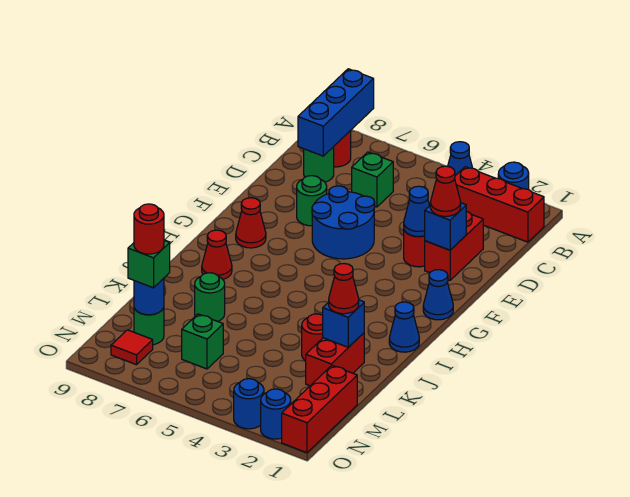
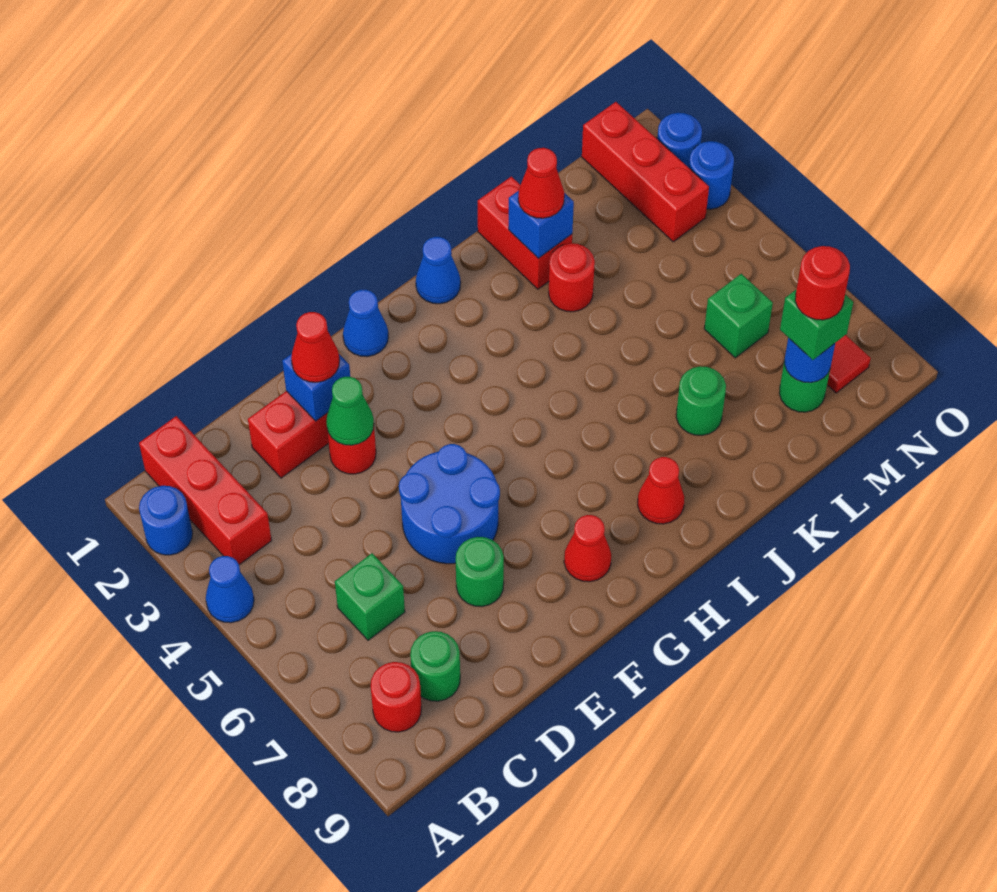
blue brick A8:C8 level 2 -> none
blue cone E3 level 2 -> green cone E3 level 2
red brick K2:L2 level 1 -> red brick K1:K2 level 1
red brick M1:O1 level 1 -> red brick N1:N3 level 1

